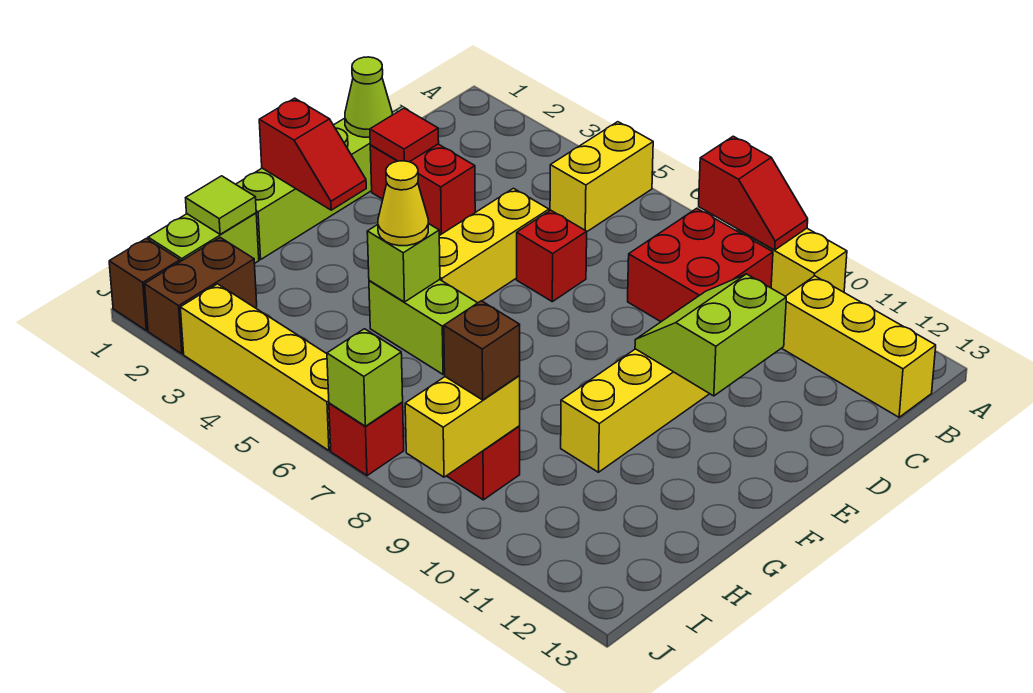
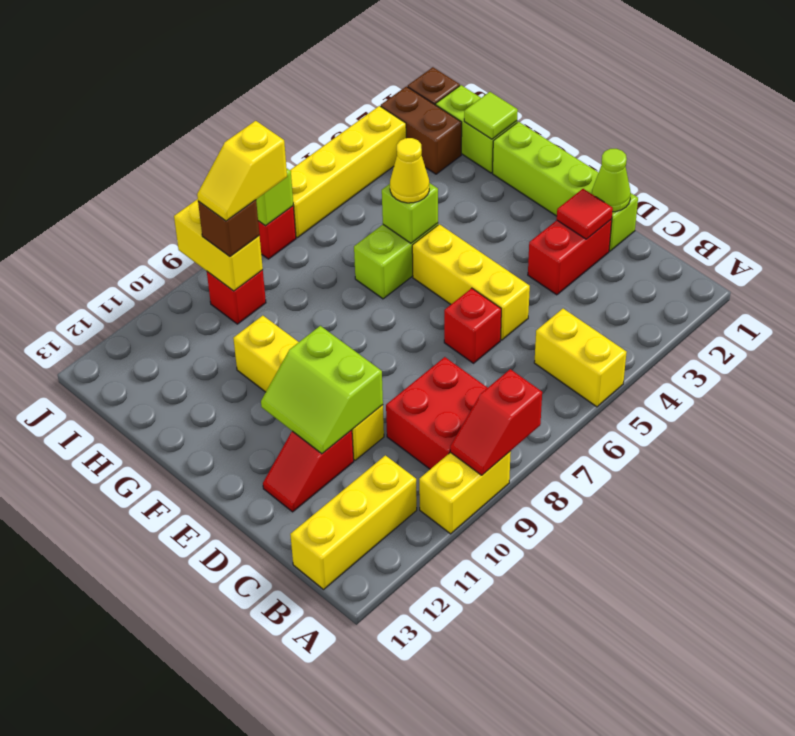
lime slope D10:E11 level 2 top 11 -> lime slope D10:E11 level 2 top 10
red slope F1:F2 level 2 top 1 -> red slope D11:D12 level 1 top 11
none -> yellow slope I8:I9 level 4 top 8

